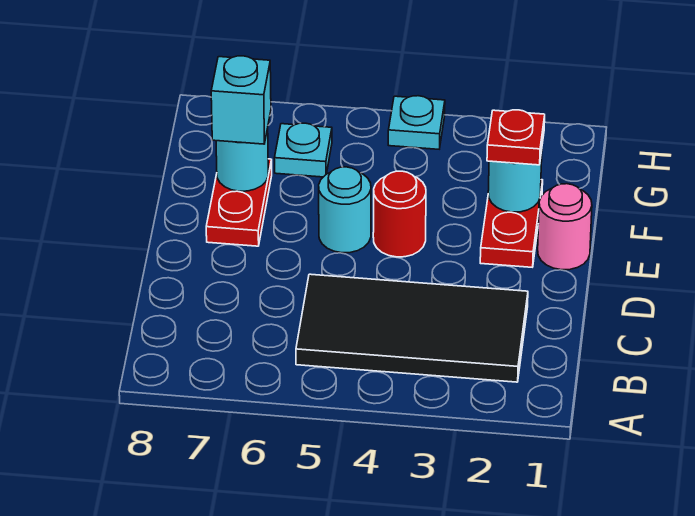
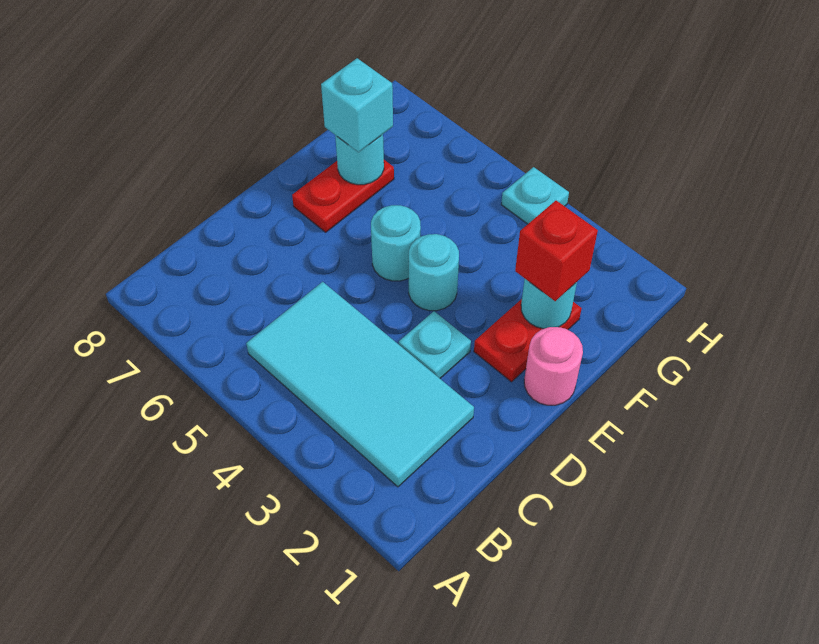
black tile B2:C5 level 1 -> cyan tile B2:C5 level 1
red round brick E4 level 1 -> cyan round brick E4 level 1
red plate F2 level 3 -> red brick F2 level 3
cyan plate G6 level 1 -> cyan plate D3 level 1

